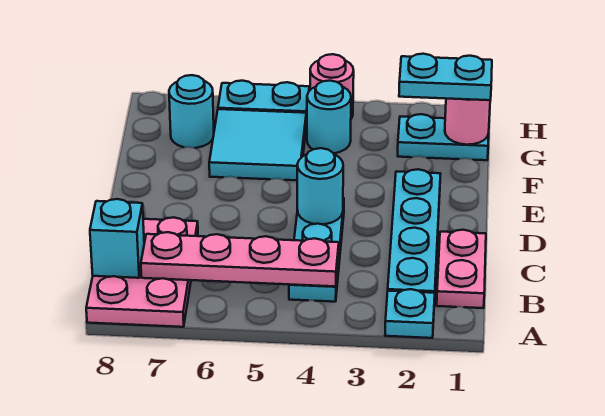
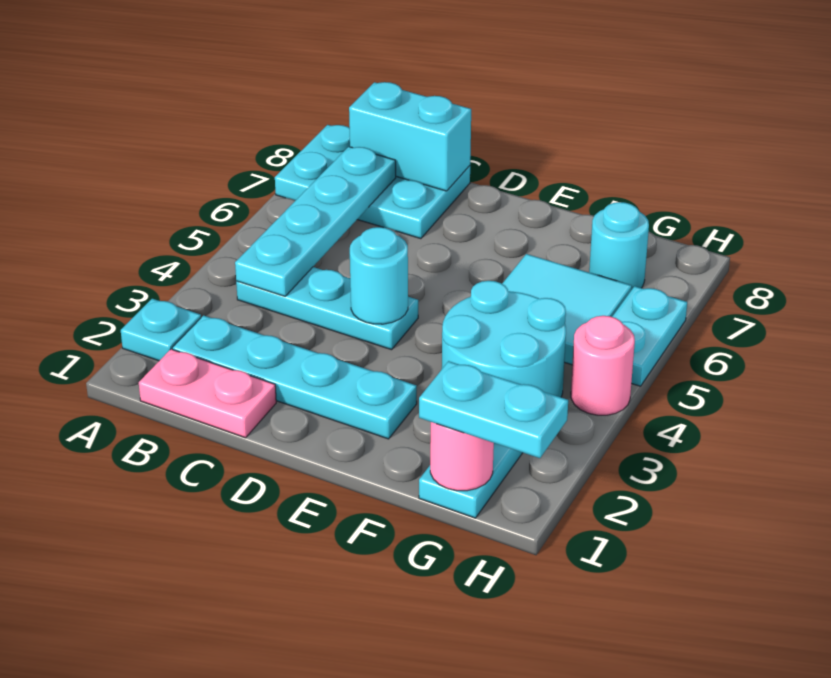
pink plate A7:C8 level 1 -> cyan plate A7:C8 level 1
pink plate B4:B7 level 2 -> cyan plate B4:B7 level 2
cyan brick B8 level 2 -> cyan brick B8:C8 level 2
cyan plate G1:G2 level 3 -> cyan plate G1:H1 level 3
cyan round brick G4 level 1 -> cyan round brick F3:G4 level 1

